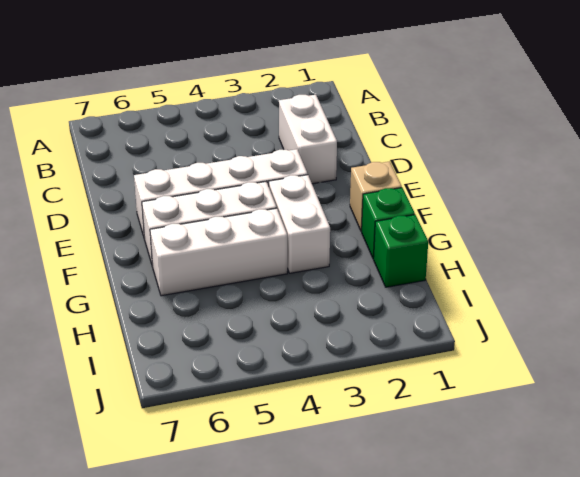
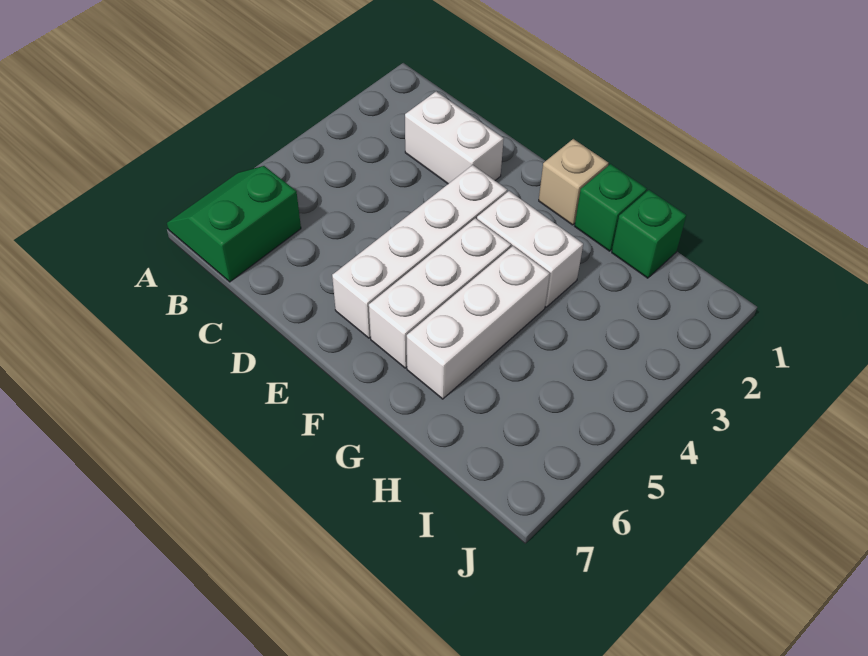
none -> green slope A6:B7 level 1 top B

